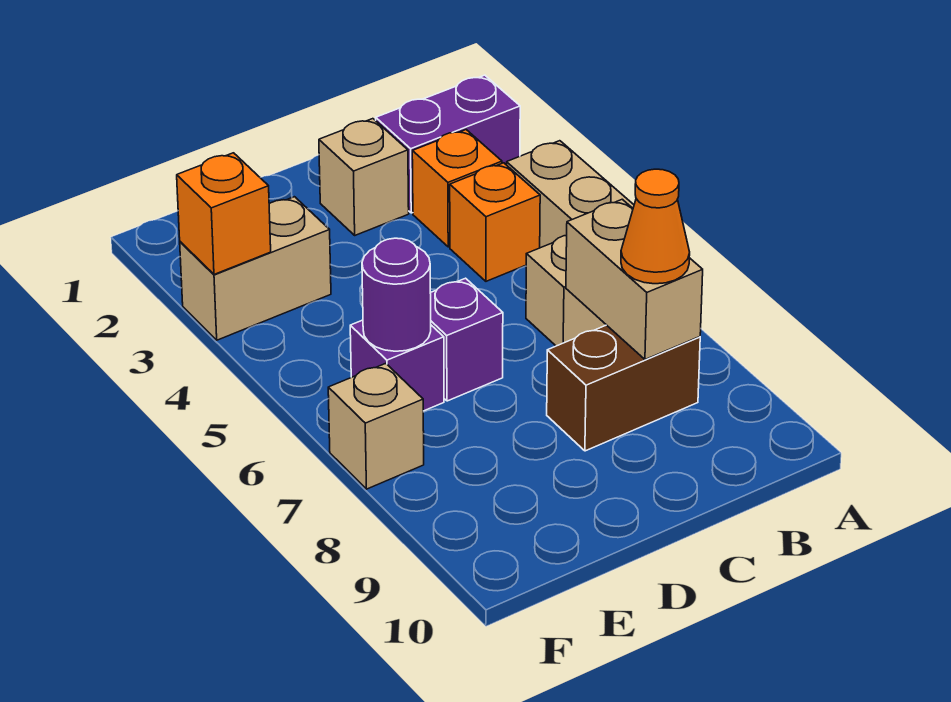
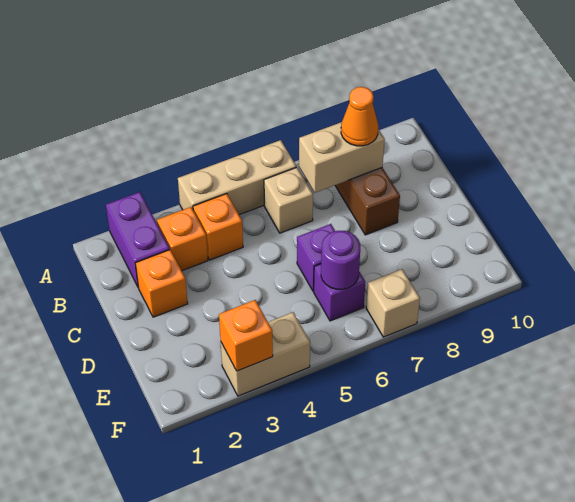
tan brick C2 level 1 -> orange brick C2 level 1
tan brick E3:F3 level 1 -> tan brick F3:F4 level 1

